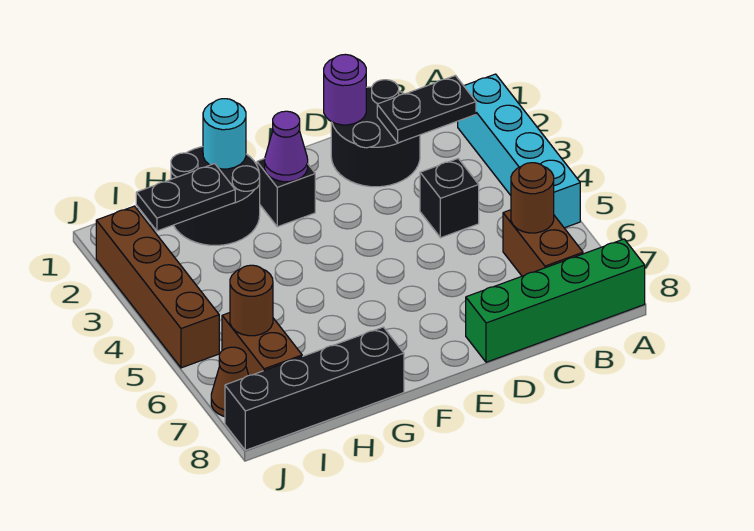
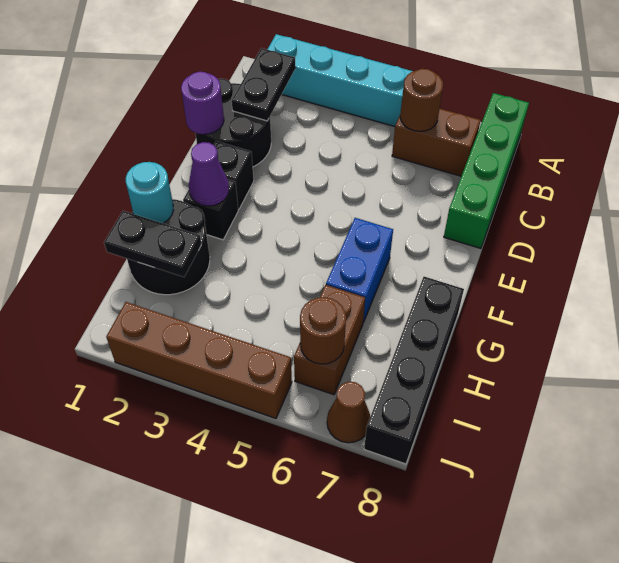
black brick C4 level 1 -> black brick E2 level 1
none -> blue brick F6:G6 level 1
black plate H2:I2 level 2 -> black plate H1:H2 level 2
brown brick I6:I7 level 1 -> brown brick H6:I6 level 1

